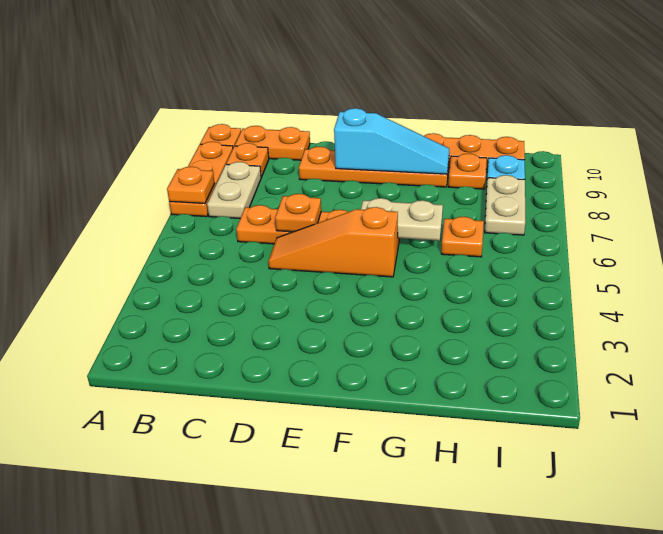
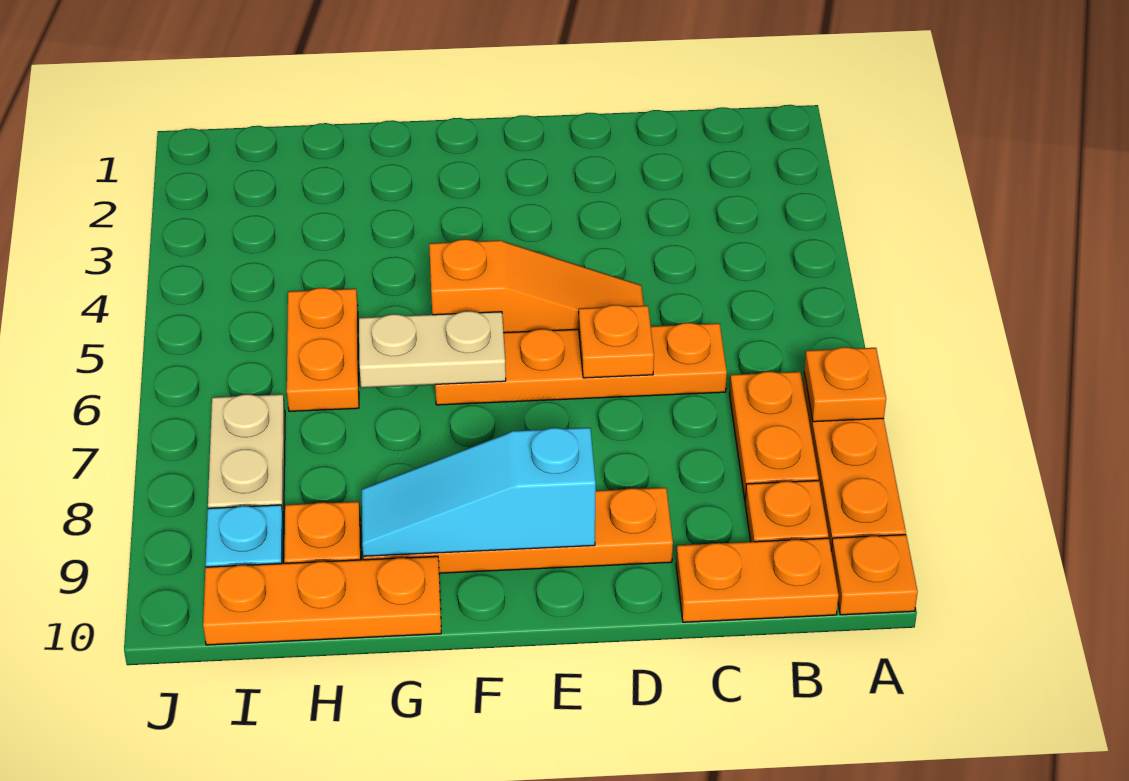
tan plate B7:B8 level 1 -> orange plate B7:B8 level 1
orange plate H6 level 1 -> orange plate H5:H6 level 1

